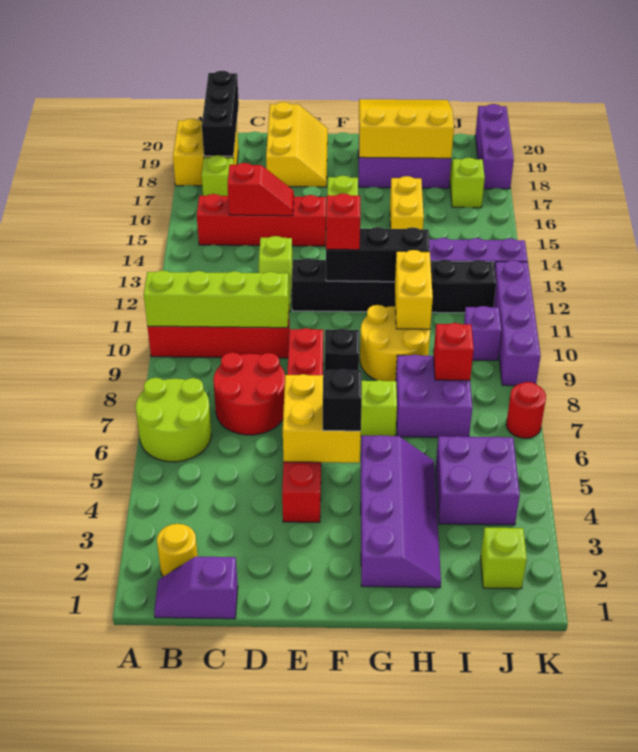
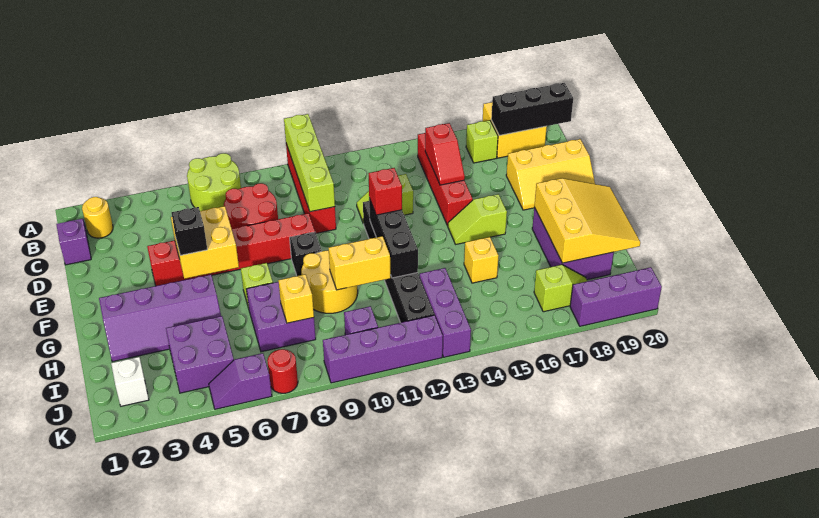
yellow brick H15:H16 level 1 -> yellow brick H15 level 1
red brick I8 level 2 -> yellow brick I8 level 2
lime brick J2 level 1 -> white brick J2 level 1
none -> purple slope K5:K6 level 1 top 6

